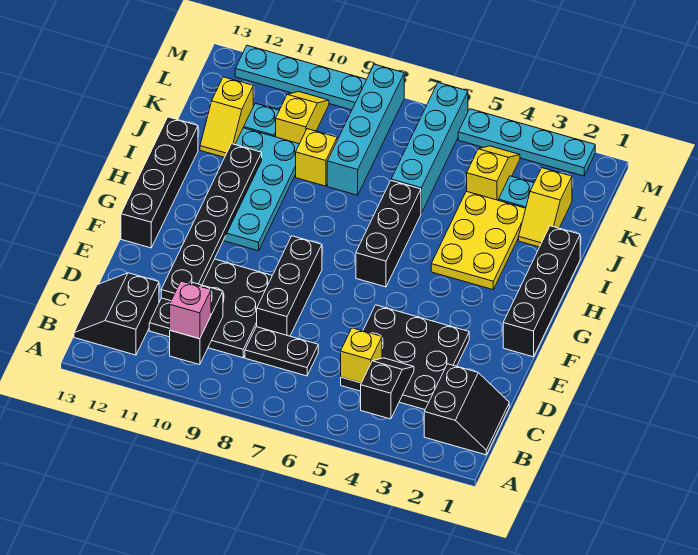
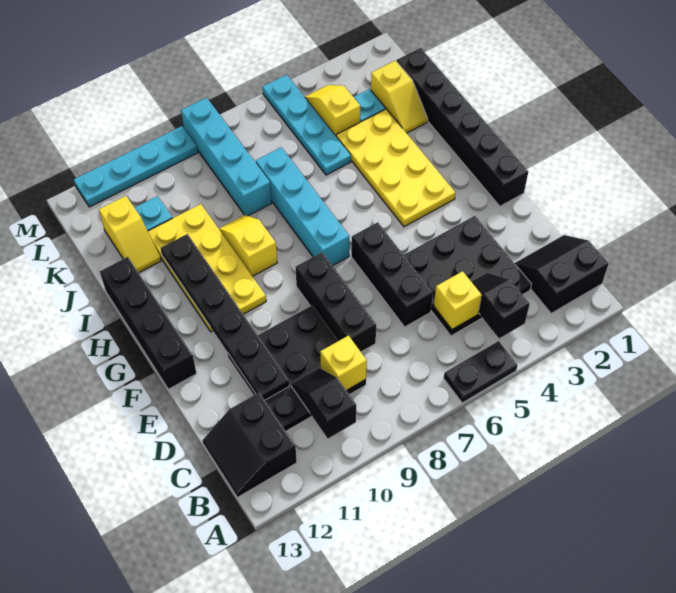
black slope B1:C2 level 1 top 2 -> black slope B1:C2 level 1 top B
black brick B10:C10 level 2 -> black slope B10:C10 level 2 top B
pink brick B10 level 3 -> none
black plate C7:C8 level 1 -> black plate A5:A6 level 1
black brick F1:I1 level 1 -> black brick F1:K1 level 1
black brick G6:I6 level 1 -> black brick D6:F6 level 1
cyan plate G10:J11 level 1 -> yellow plate G10:J11 level 1
yellow plate H3:J4 level 1 -> yellow plate G3:J4 level 1
cyan brick J6:M6 level 1 -> cyan brick G7:J7 level 1
yellow brick J9 level 1 -> yellow brick C9 level 2
yellow slope K10:L10 level 1 top K -> yellow slope H9:I9 level 1 top H
cyan plate M2:M5 level 1 -> cyan plate J5:M5 level 1

